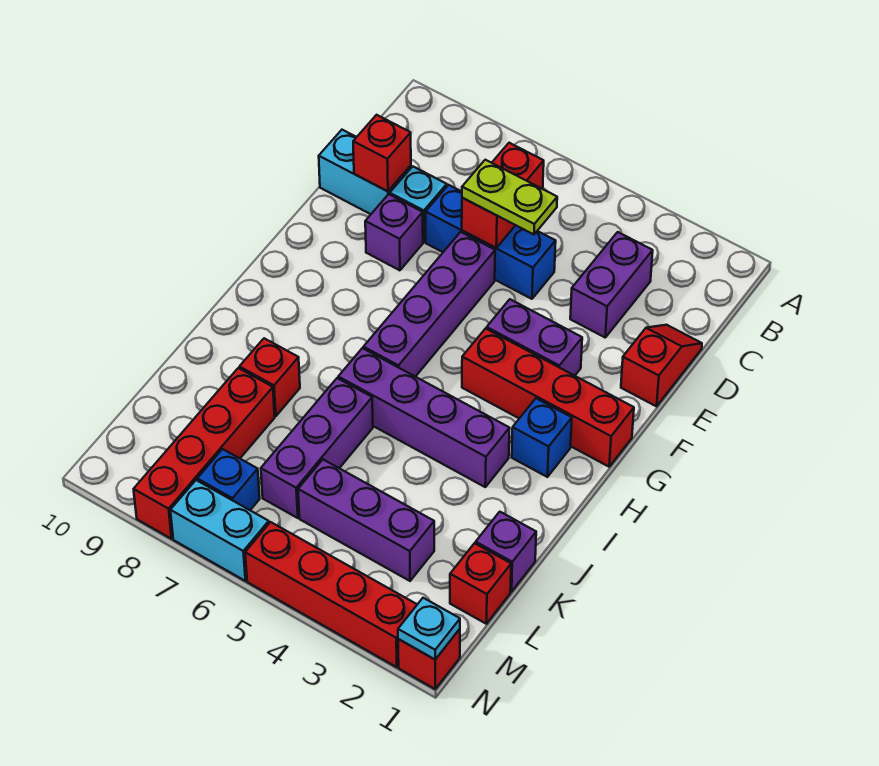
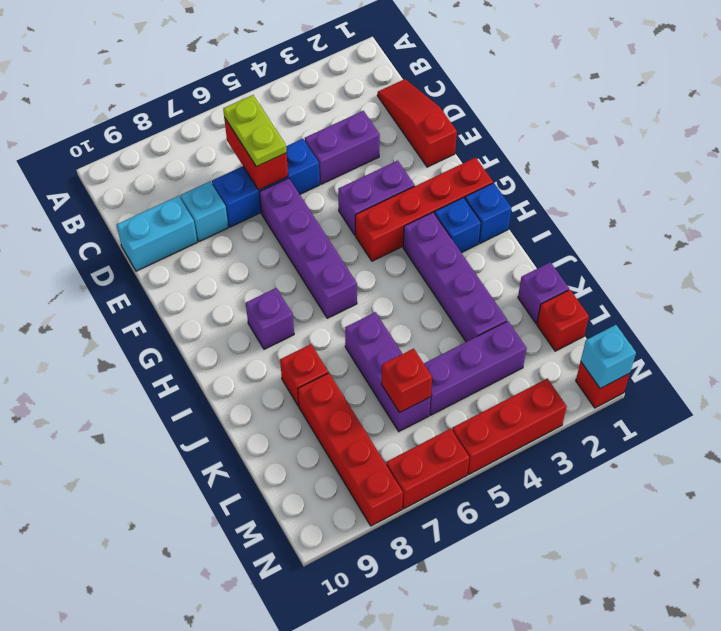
purple brick C3:D3 level 1 -> purple brick D3:D4 level 1
red slope D1:E1 level 1 top E -> red slope C1:E1 level 1 top E
lime plate D5:D6 level 3 -> lime plate C6:D6 level 3
red brick D9 level 2 -> red brick L6 level 2
purple brick E8 level 1 -> purple brick H8 level 1
purple brick I3:I6 level 1 -> purple brick H3:K3 level 1
blue brick M7 level 1 -> blue brick H1 level 1
cyan plate N1 level 2 -> cyan brick N1 level 2
red brick N2:N5 level 1 -> red brick N3:N5 level 1
cyan brick N6:N7 level 1 -> red brick N6:N7 level 1

